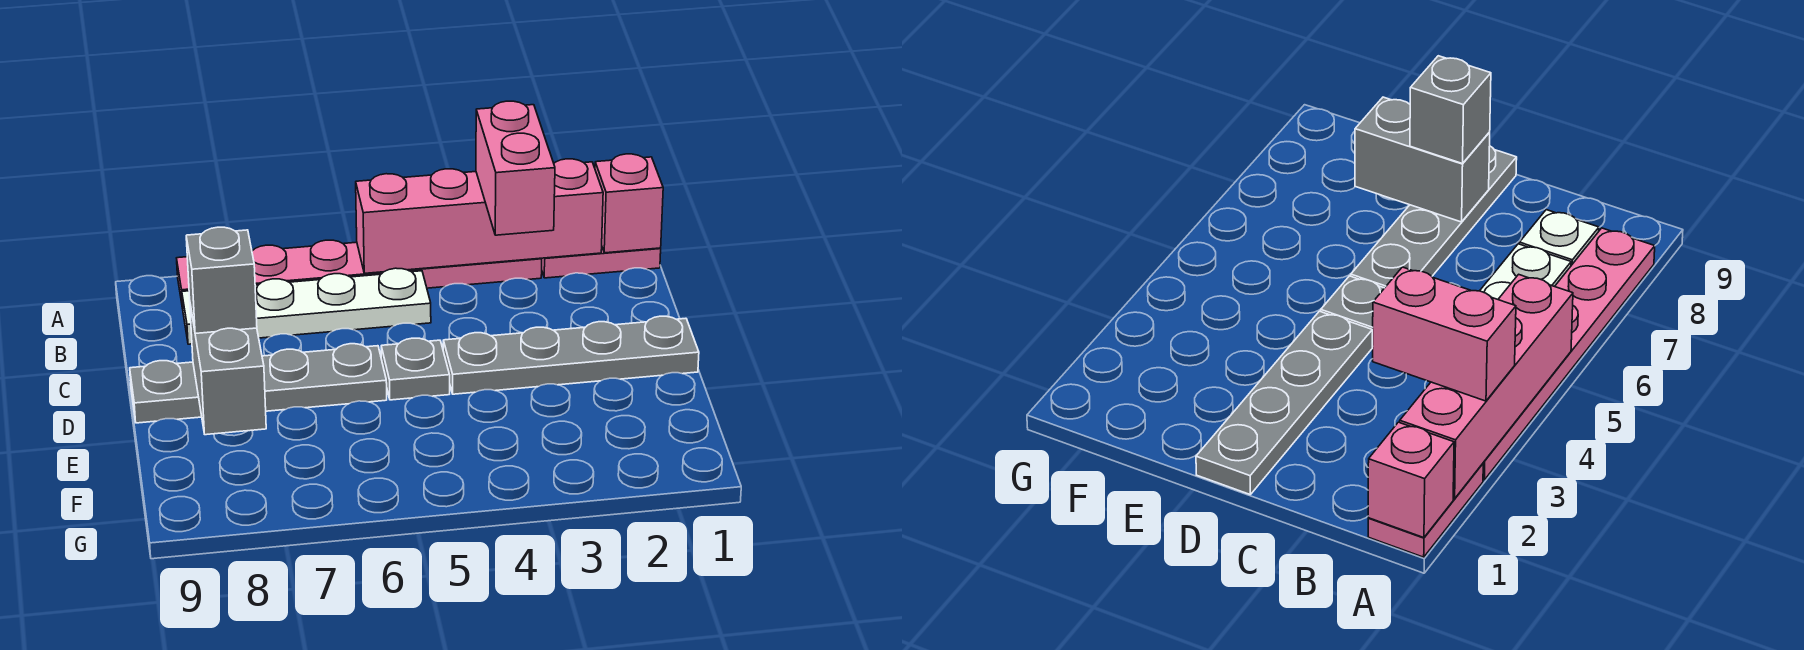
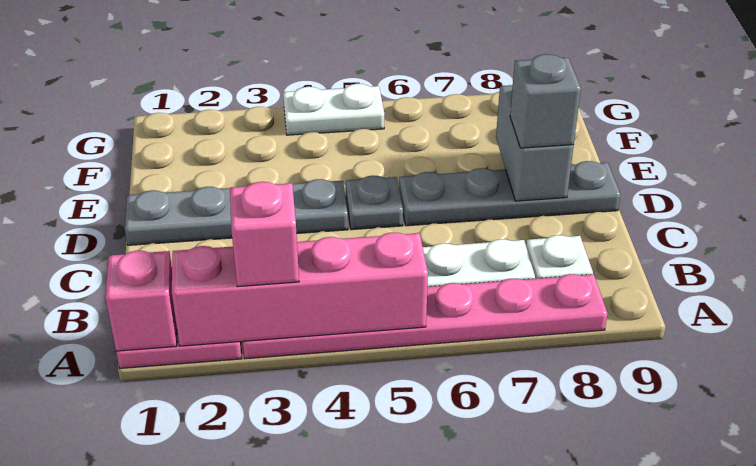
pink brick A3:B3 level 3 -> pink brick A3 level 3
none -> white plate G4:G5 level 1

